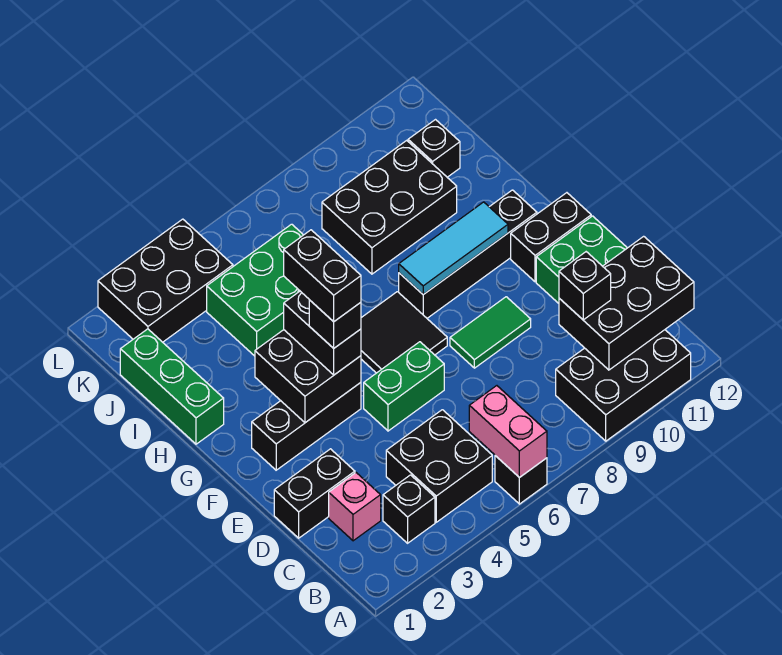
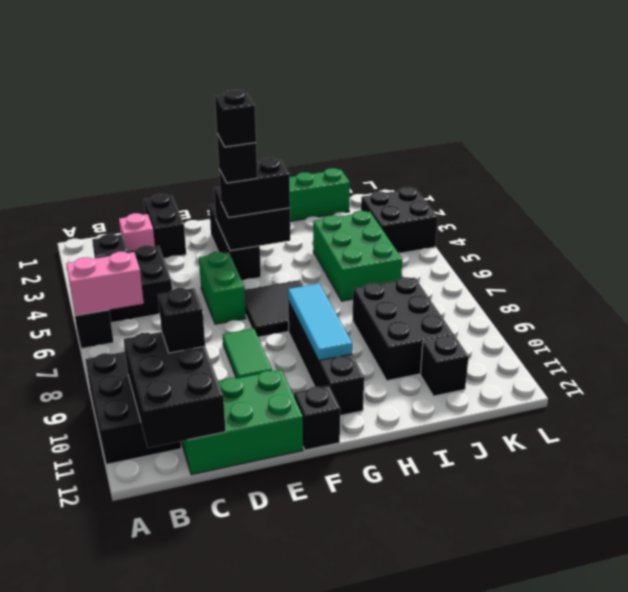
black brick F4:G4 level 5 -> black brick F4 level 5
black brick F11:F12 level 1 -> black brick F12 level 1
black brick K2:L4 level 1 -> black brick K3:L4 level 1

